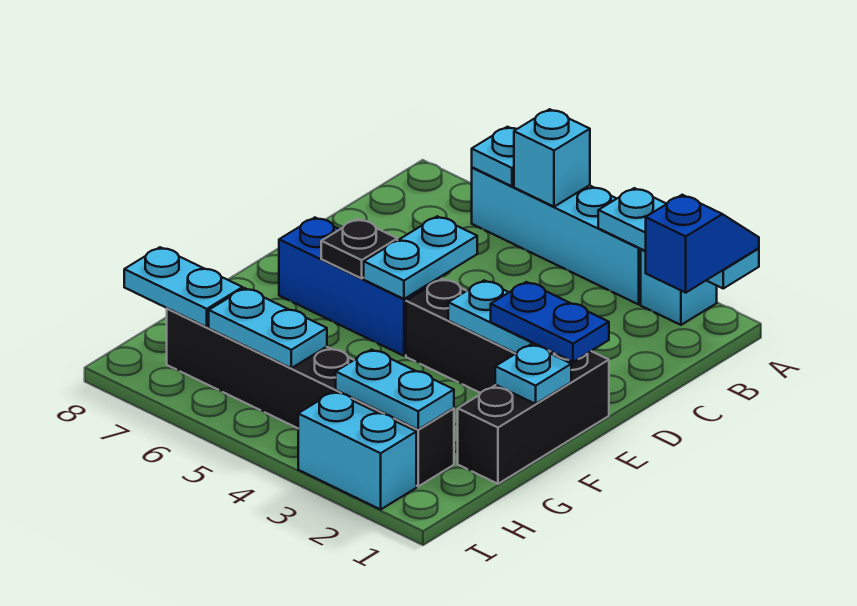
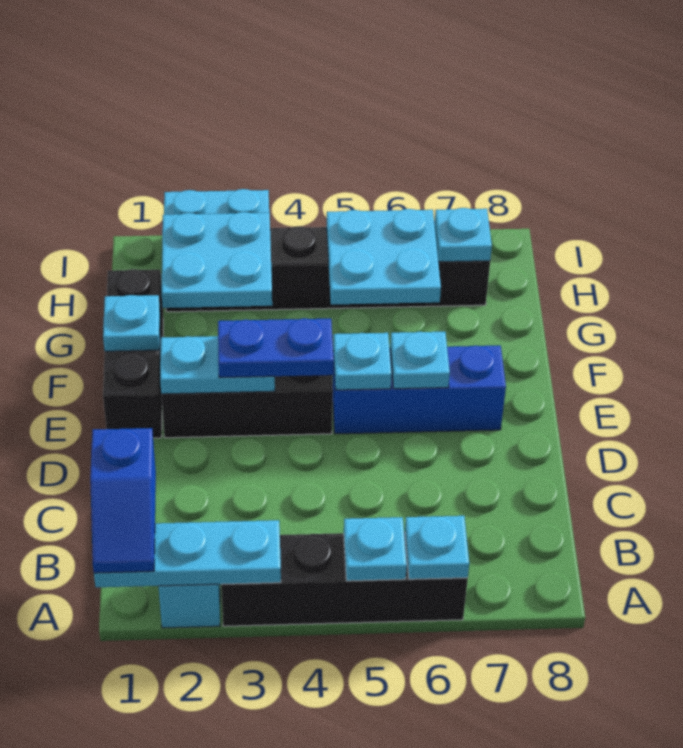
cyan brick A3:A6 level 1 -> black brick A3:A6 level 1
cyan brick A5 level 2 -> cyan plate A5 level 2
cyan plate D5:E5 level 2 -> cyan plate E5 level 2
blue plate E1:E2 level 3 -> blue plate E3:E4 level 3
black plate E6 level 2 -> cyan plate E6 level 2
cyan plate H2:H3 level 2 -> cyan plate G2:H3 level 2
cyan plate H5:H6 level 2 -> cyan plate G5:H6 level 2
cyan plate H7:H8 level 2 -> cyan plate H7 level 2

